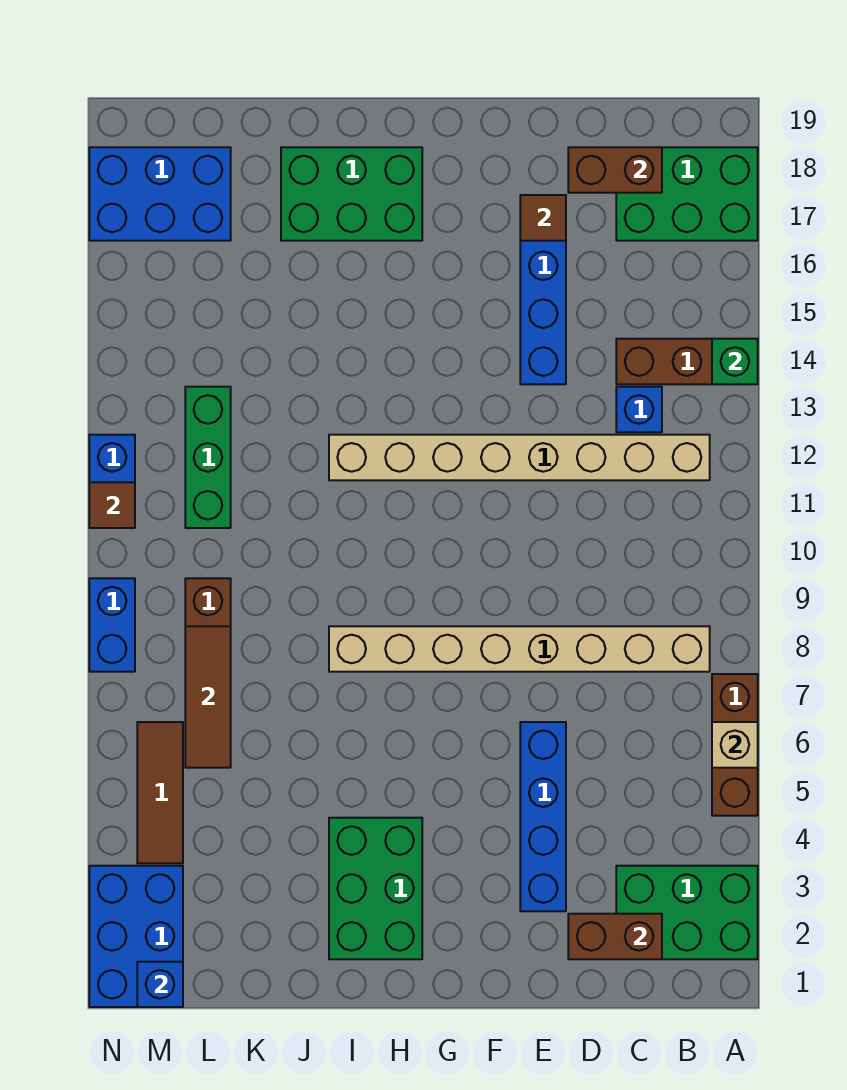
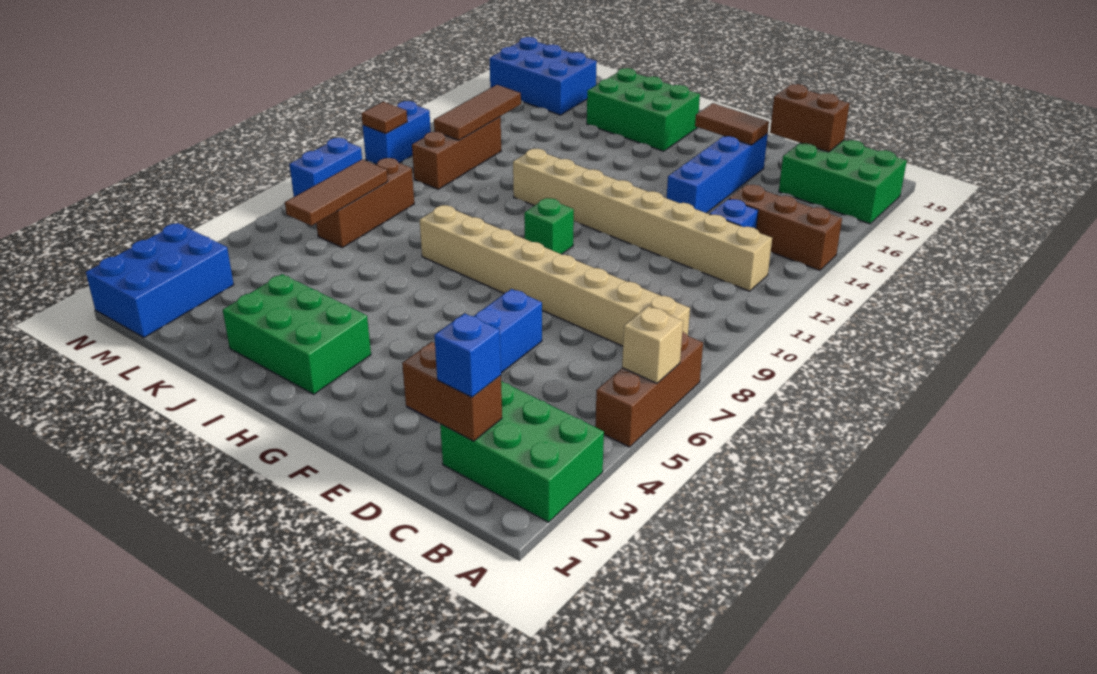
green brick A14 level 2 -> green brick G10 level 1
brown tile E17 level 2 -> brown tile E17:F17 level 2
green brick H2:I4 level 1 -> green brick H2:J3 level 1
green brick L11:L13 level 1 -> brown brick L11:L13 level 1
blue brick M1 level 2 -> blue brick C2 level 3
brown tile M4:M6 level 1 -> brown tile L12:L14 level 2

